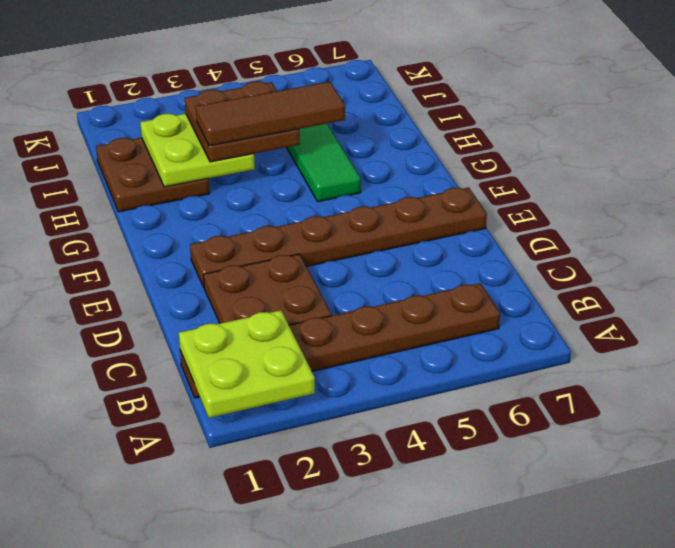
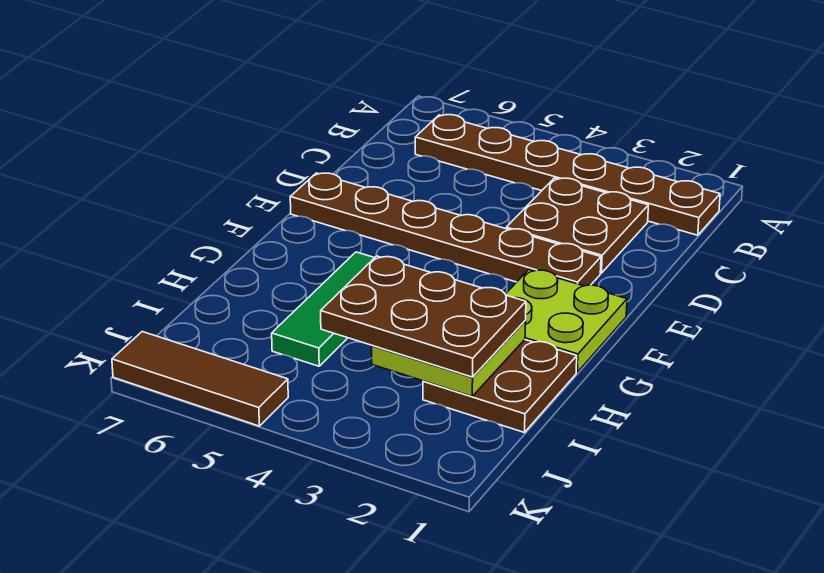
lime plate A1:B2 level 2 -> lime plate F1:G2 level 1
brown plate H3:I4 level 3 -> brown plate H2:I4 level 3
brown tile H3:H5 level 4 -> brown tile K5:K7 level 1

